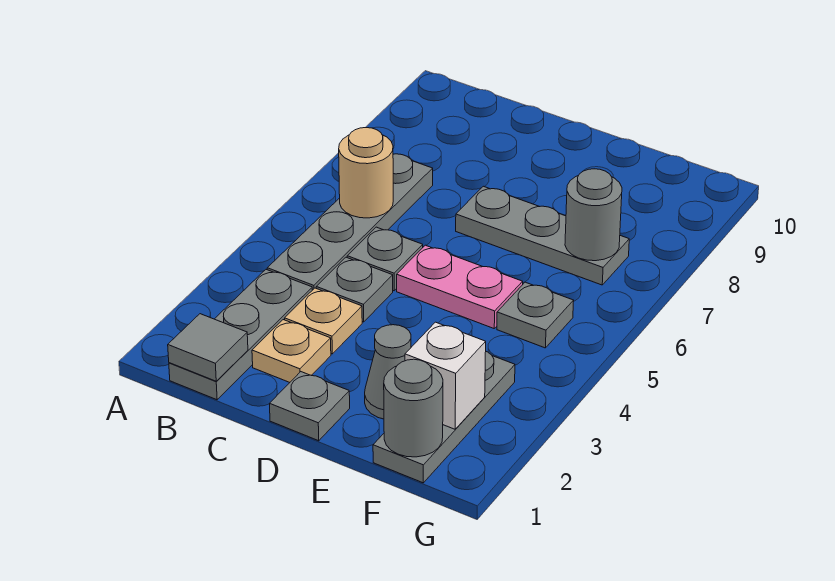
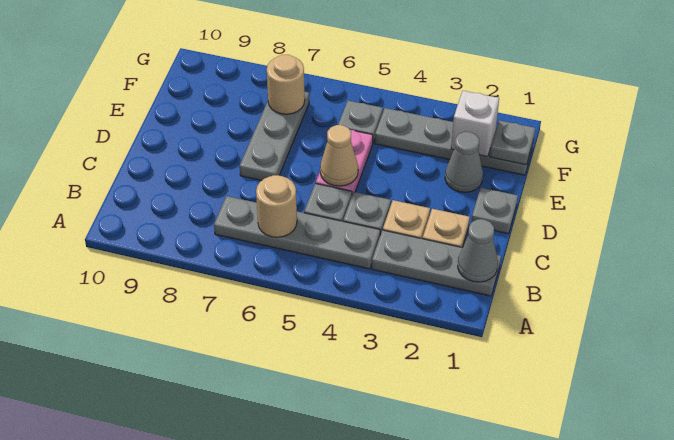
grey tile B1 level 2 -> grey cone B1 level 2
none -> tan cone D5 level 2
grey plate F1:F3 level 1 -> grey plate F1:F4 level 1
grey round brick F1 level 2 -> grey plate F1 level 2
grey round brick F7 level 2 -> tan round brick F7 level 2

